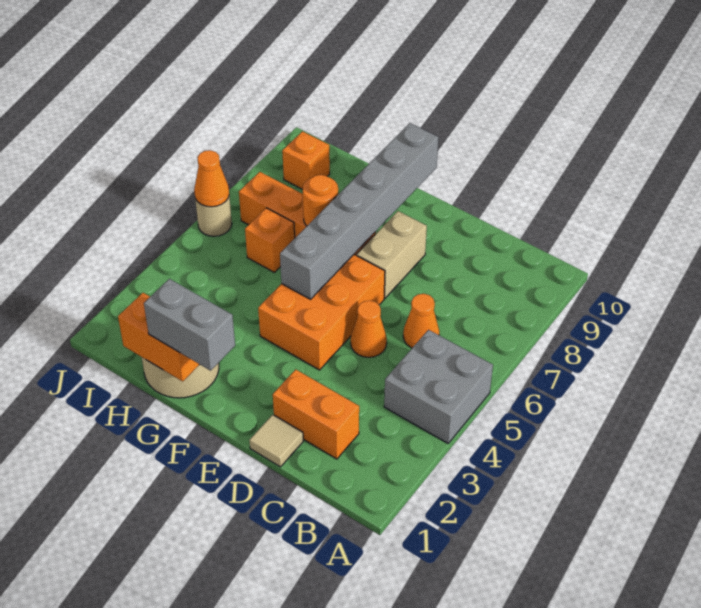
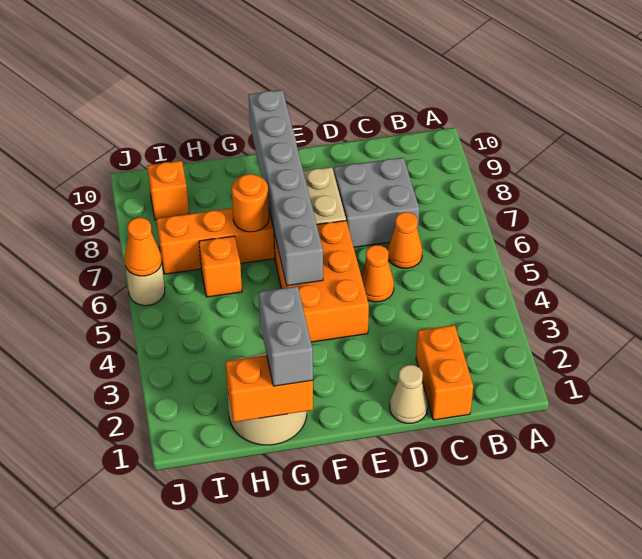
grey brick A4:B5 level 1 -> grey brick C7:D8 level 1
orange brick C2:D2 level 1 -> orange brick C1:C2 level 1
tan tile D1 level 1 -> tan cone D1 level 1
grey brick F1:G1 level 3 -> grey brick G1:G2 level 3

